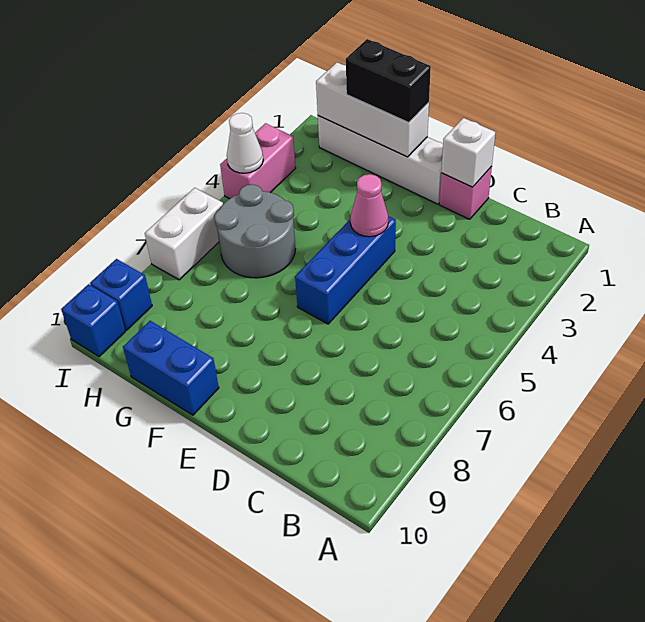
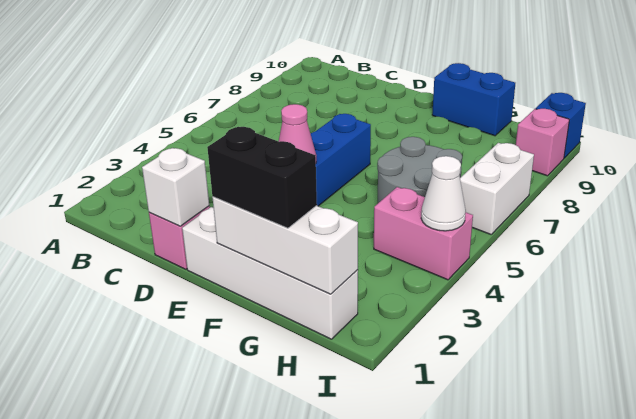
pink brick I3:I4 level 1 -> pink brick H4:I4 level 1
blue brick I9 level 1 -> pink brick I9 level 1

